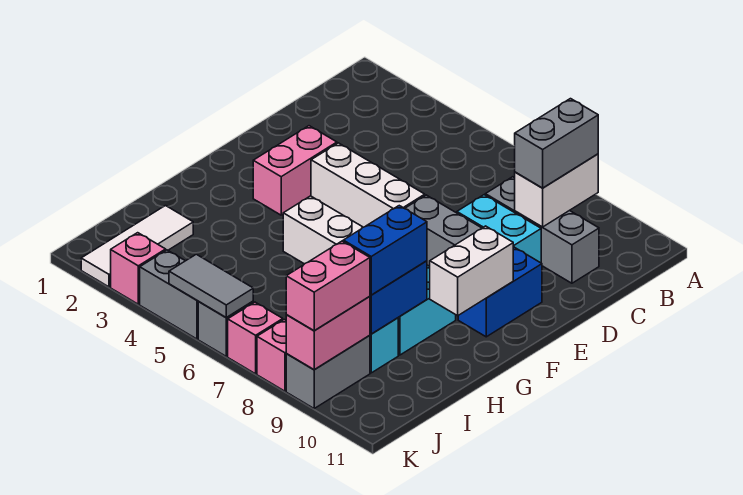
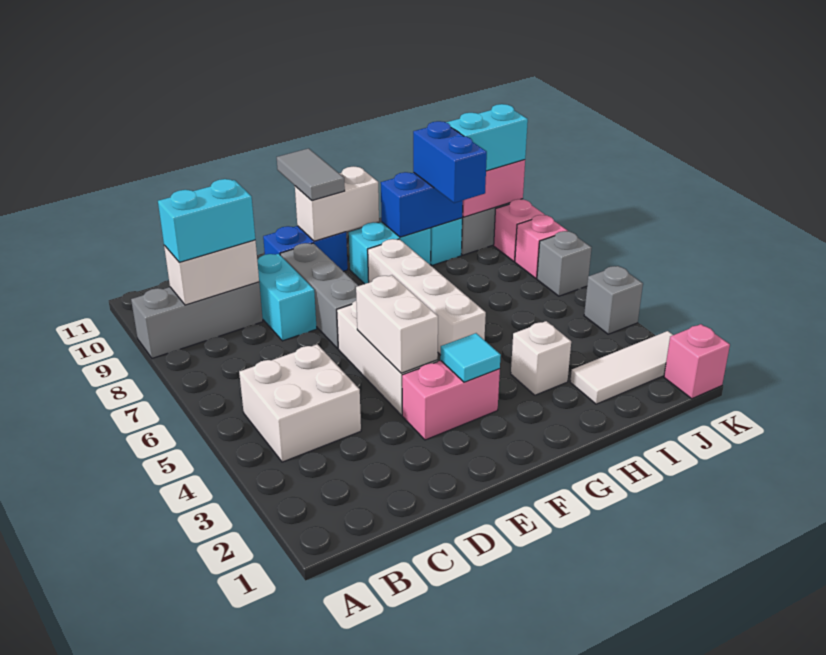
none -> white brick B4:C5 level 1
grey brick B9:C9 level 3 -> cyan brick B9:C9 level 3
grey brick C8:C10 level 1 -> grey brick A9:C9 level 1
none -> white brick E4:E5 level 2
none -> cyan tile F3 level 2
none -> white brick H3 level 1
blue brick H9:I9 level 3 -> blue brick I8:I9 level 3
pink brick J9:K9 level 3 -> cyan brick J9:K9 level 3
pink brick K3 level 1 -> pink brick K1 level 1
grey brick K4:K5 level 1 -> grey brick K4 level 1
grey tile K5:K6 level 2 -> grey tile F10:F11 level 3

